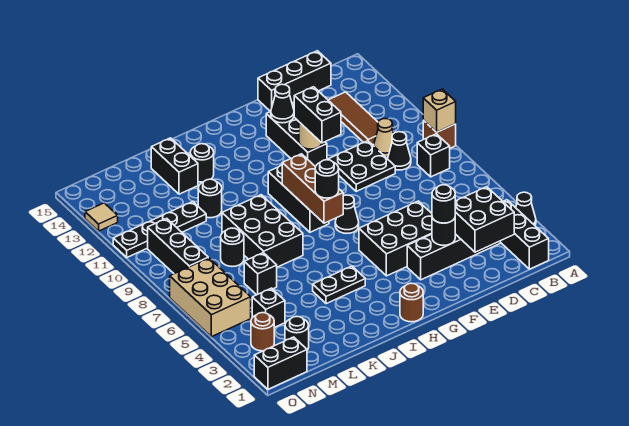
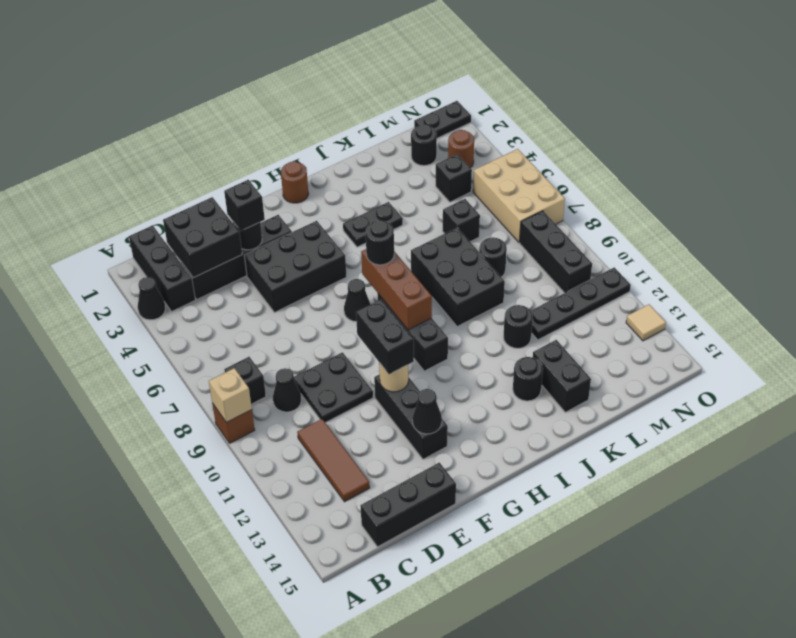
tan cone C10 level 1 -> none
black round brick E3 level 3 -> black brick E3 level 3
black brick N1:O1 level 1 -> black plate N1:O1 level 1

